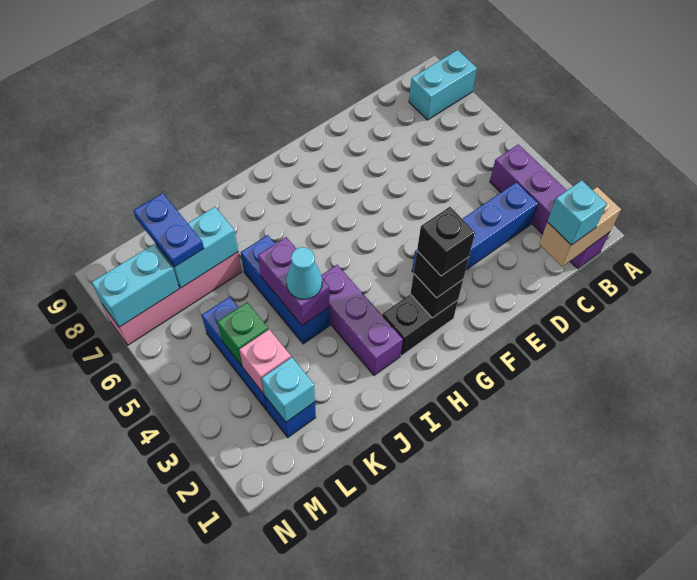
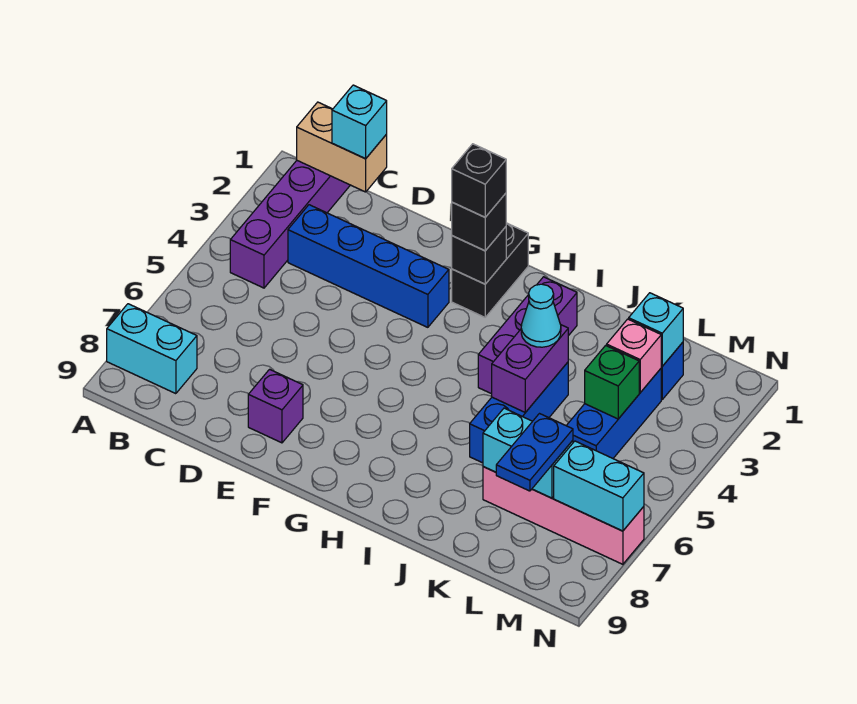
none -> purple brick E8 level 1
black brick G2:H2 level 1 -> black brick G1:G2 level 1

